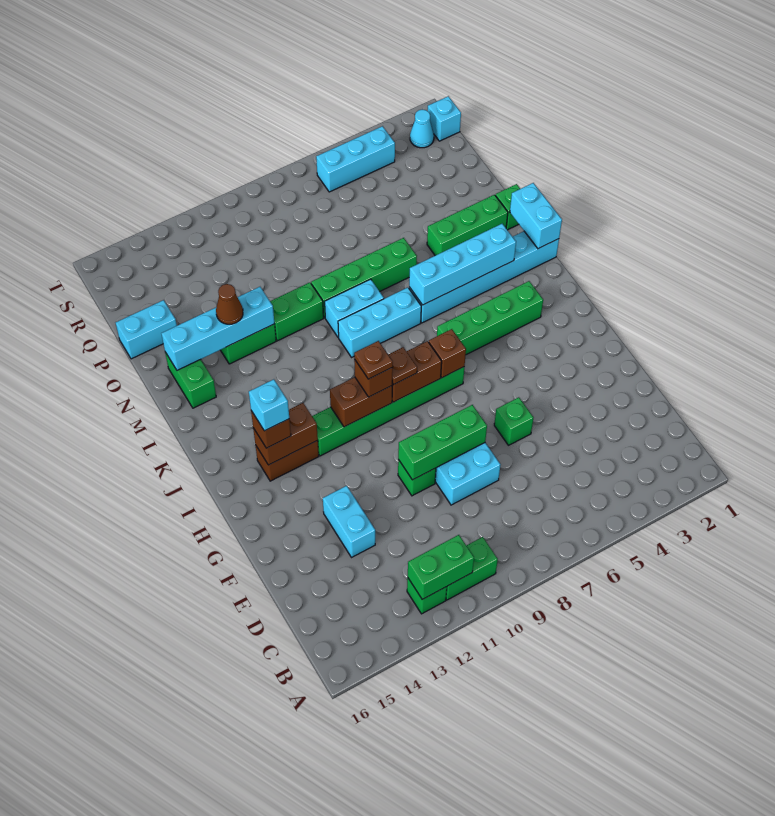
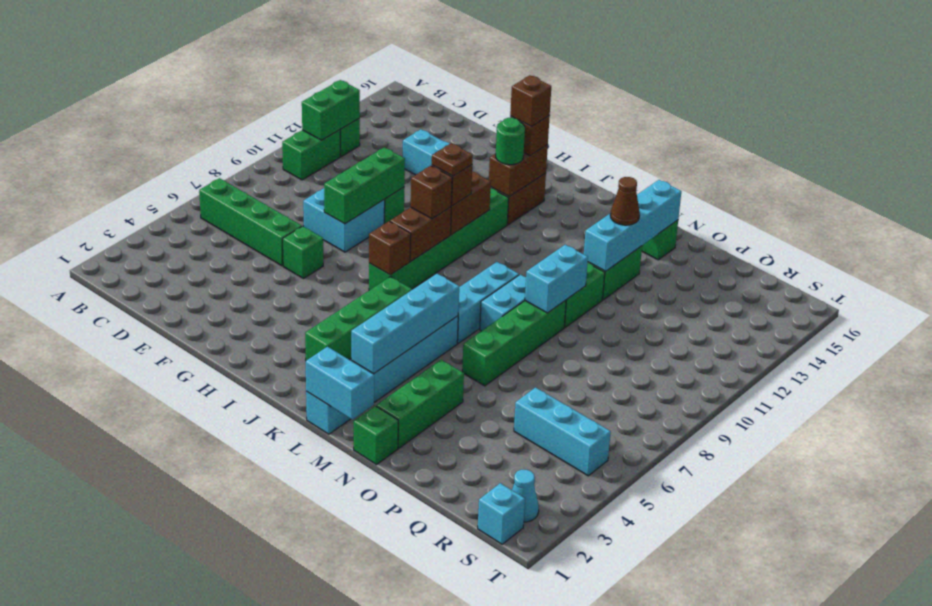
none -> green brick B6:E6 level 1
brown plate I9 level 3 -> brown brick I9 level 3
none -> green round brick I13 level 3
cyan brick I14 level 4 -> brown brick I14 level 4
cyan brick P15:P16 level 1 -> cyan brick N9:N10 level 2
cyan brick S4:S6 level 1 -> cyan brick Q5:S5 level 1

